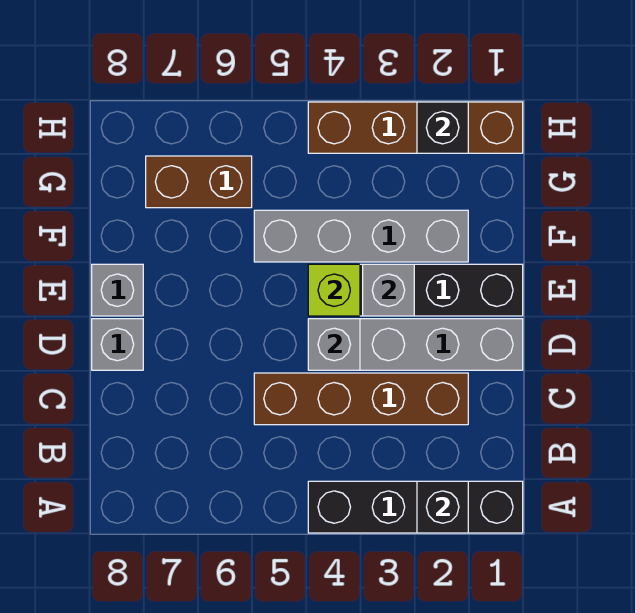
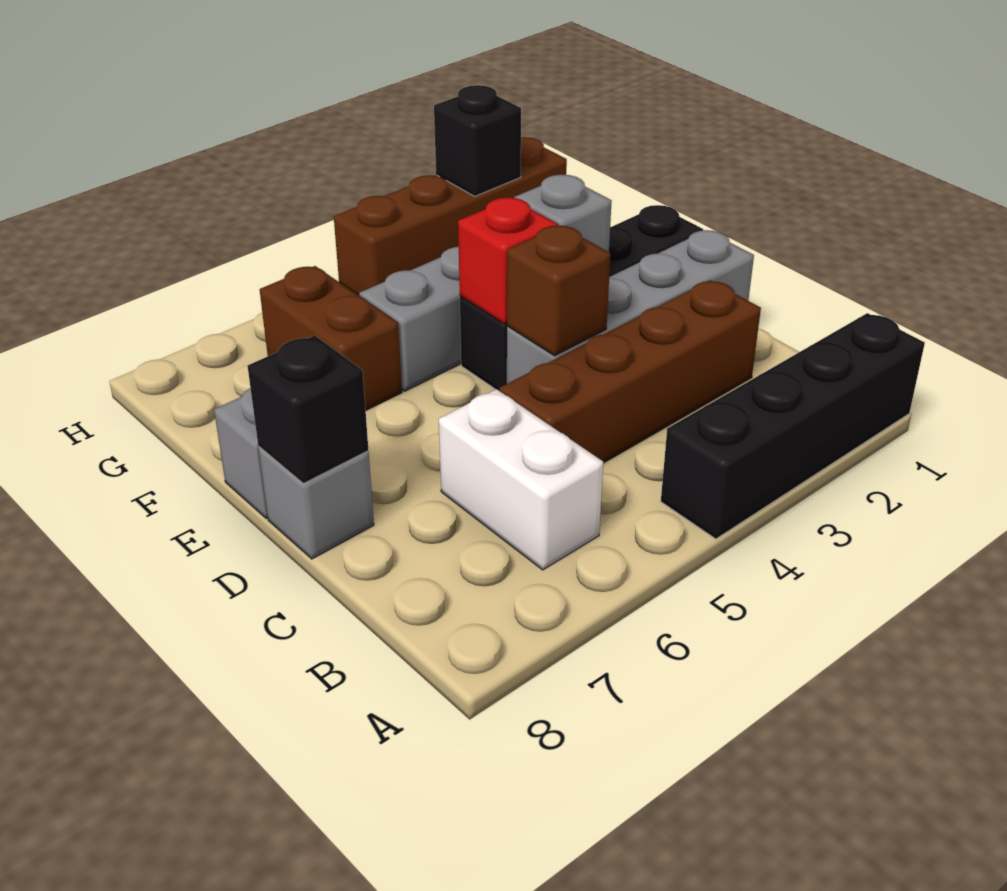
black brick A2 level 2 -> black brick D8 level 2
none -> white brick B6:C6 level 1
grey brick D4 level 2 -> brown brick D4 level 2
lime brick E4 level 2 -> red brick E4 level 2
brown brick G6:G7 level 1 -> brown brick F6:G6 level 1

